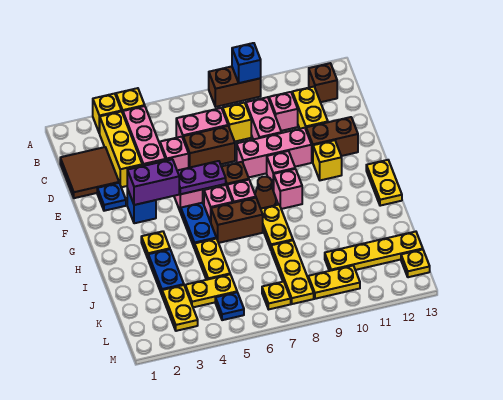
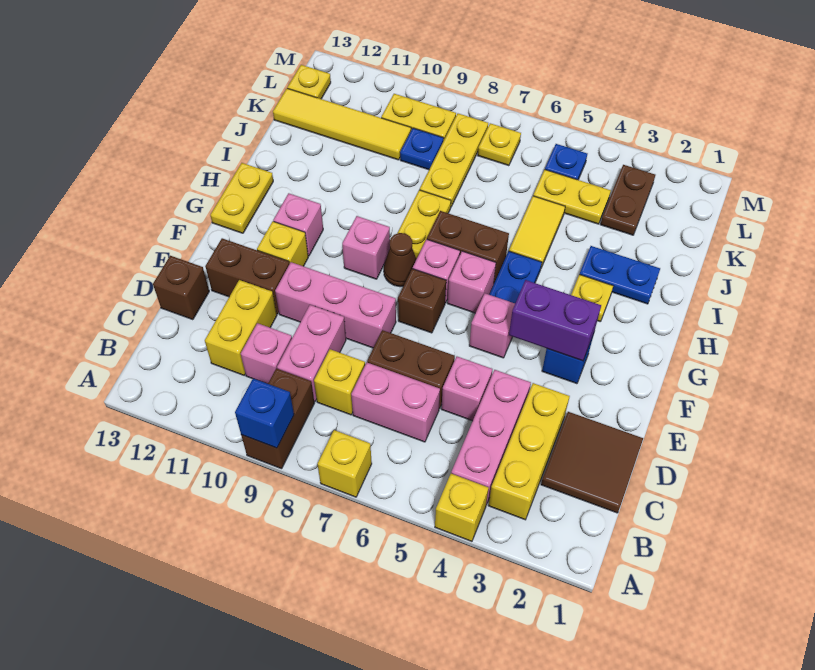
yellow brick A3 level 1 -> yellow brick A7 level 1
brown brick A8:A9 level 1 -> brown brick A9:B9 level 1
brown brick B12 level 1 -> brown brick D13 level 1
blue plate E2 level 1 -> blue plate K9 level 1
purple plate F5:F6 level 2 -> none
pink brick F9 level 1 -> pink brick G11 level 1
blue plate I3:J3 level 1 -> blue plate I2:I3 level 1
yellow plate I5:J5 level 1 -> yellow tile I5:J5 level 1
yellow plate K3:L3 level 1 -> brown plate K3:L3 level 1
yellow plate K10:K13 level 1 -> yellow tile K10:K13 level 1

